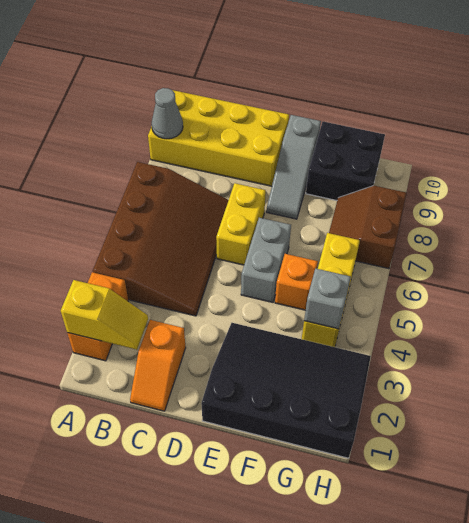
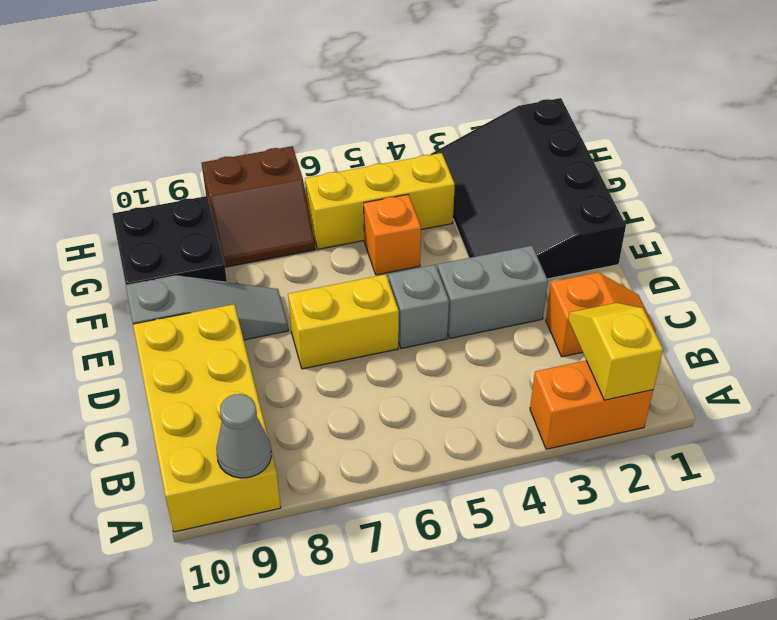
brown slope A4:C7 level 1 top A -> none
grey brick E5:E6 level 1 -> grey brick D3:D4 level 1
grey brick G4 level 2 -> grey brick D5 level 1

